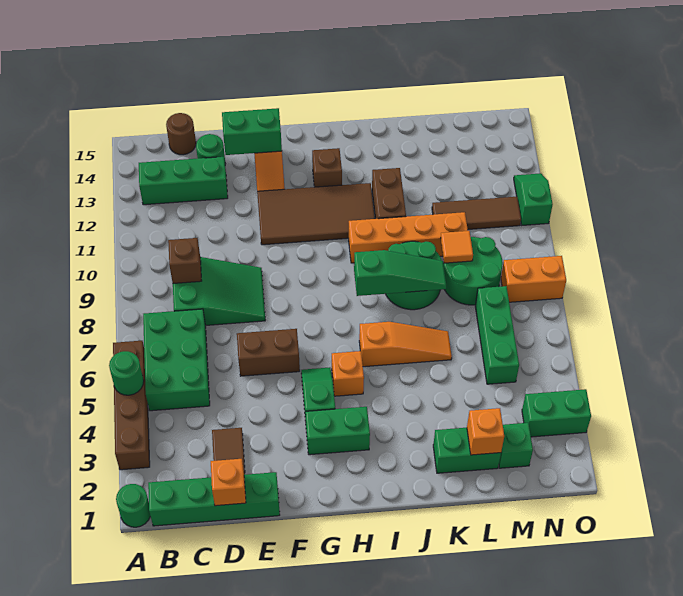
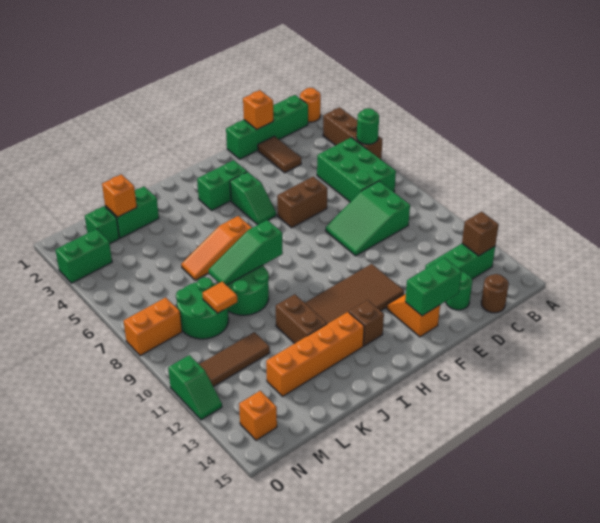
green round brick A1 level 1 -> orange round brick A1 level 1
brown brick A3:A6 level 1 -> brown brick A3:A5 level 1
brown brick C9 level 2 -> brown brick B13 level 2
orange brick H5 level 1 -> orange brick N14 level 1
orange brick I10:L10 level 1 -> orange brick I13:L13 level 1
green brick M5:M7 level 1 -> none

